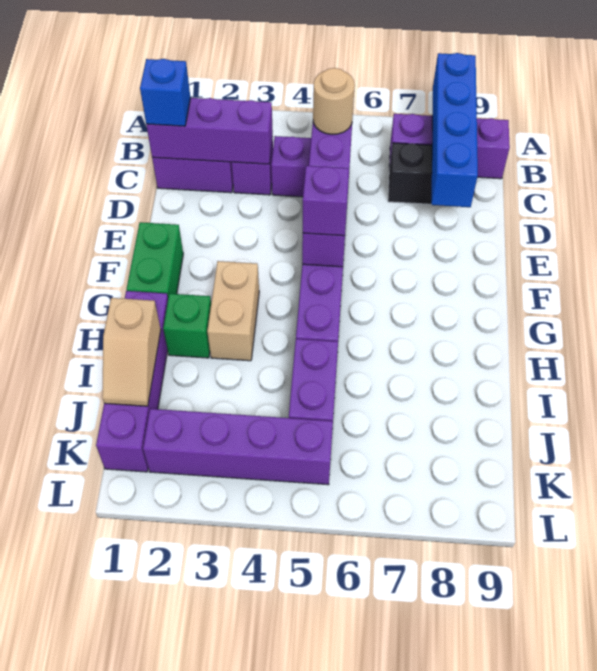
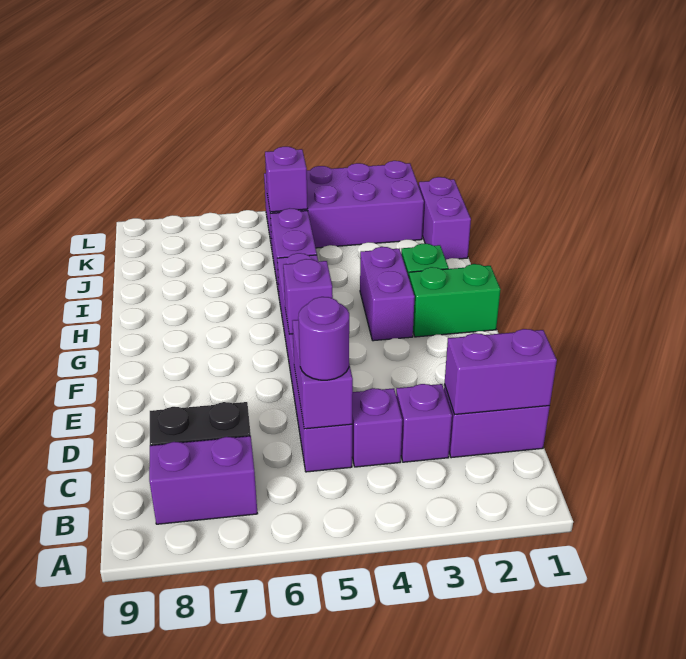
blue brick A8:D8 level 2 -> none
purple brick B7:B9 level 1 -> purple brick B7:B8 level 1
purple brick C1:C3 level 2 -> purple brick C1:C2 level 2
blue brick C1 level 3 -> none
tan round brick C5 level 3 -> purple round brick C5 level 3
green brick F1:G1 level 1 -> green brick G1:G2 level 1
purple brick F5 level 3 -> purple brick K5 level 2
tan brick G3:H3 level 1 -> purple brick G3:H3 level 1
purple brick H1:K1 level 1 -> purple brick J1:K1 level 1
tan slope I1:J1 level 2 top I -> none
purple brick K2:K5 level 1 -> purple brick K2:L5 level 1

